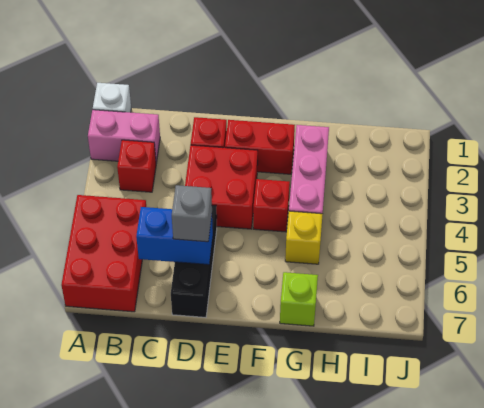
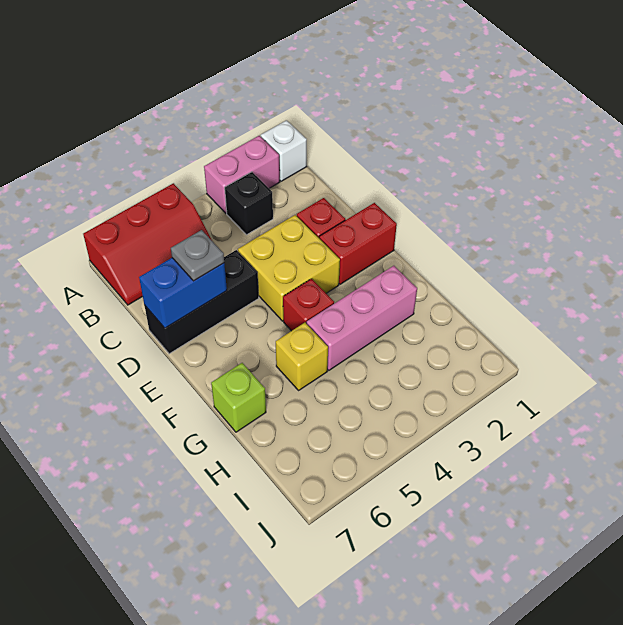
pink brick A2:B2 level 1 -> pink brick A2:A3 level 1
red brick A5:B7 level 1 -> red slope A5:B7 level 1 top A
red brick B3 level 1 -> black brick B3 level 1
blue brick C6:D6 level 2 -> blue brick D6:D7 level 2
red brick D3:E4 level 1 -> yellow brick D3:E4 level 1
grey brick D6 level 3 -> grey plate D6 level 3
red brick E2:F2 level 1 -> red brick E1:E2 level 1

